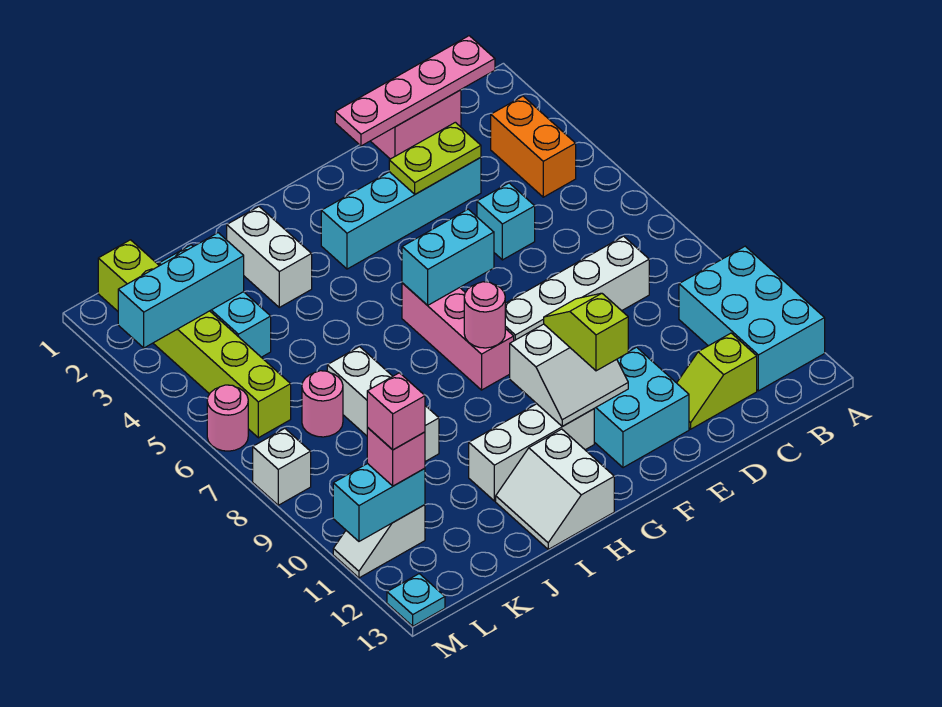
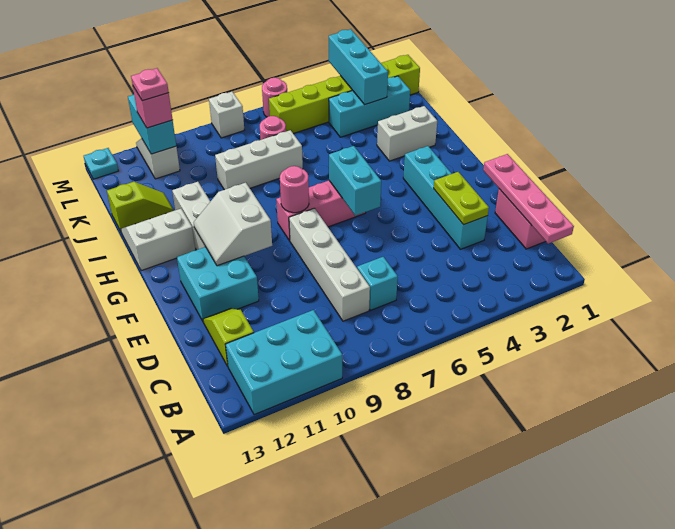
orange brick B3:B4 level 1 -> none
cyan brick D5 level 1 -> cyan brick C7 level 1
lime slope F10:F11 level 3 top 11 -> lime slope J12:J13 level 1 top 13
pink brick L11 level 4 -> pink plate L11 level 4

